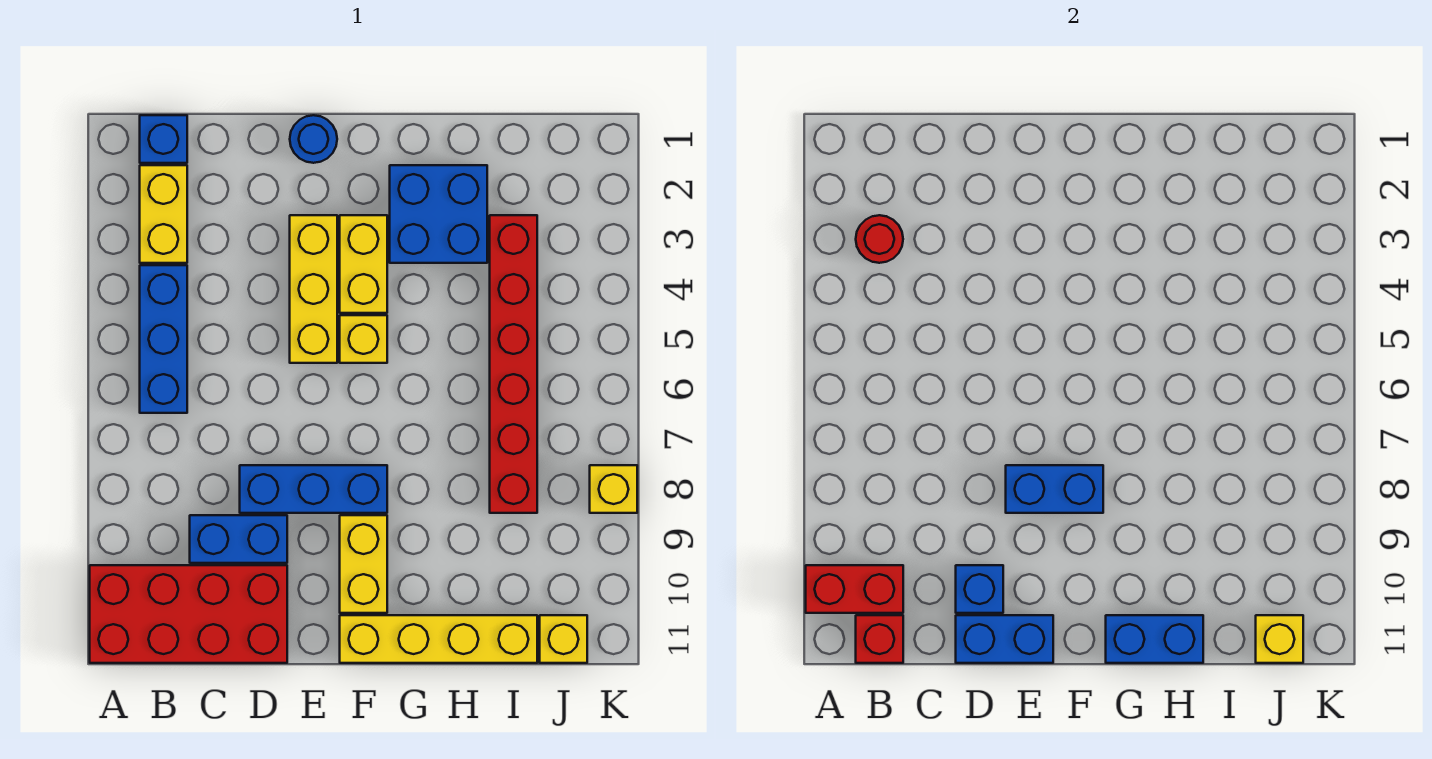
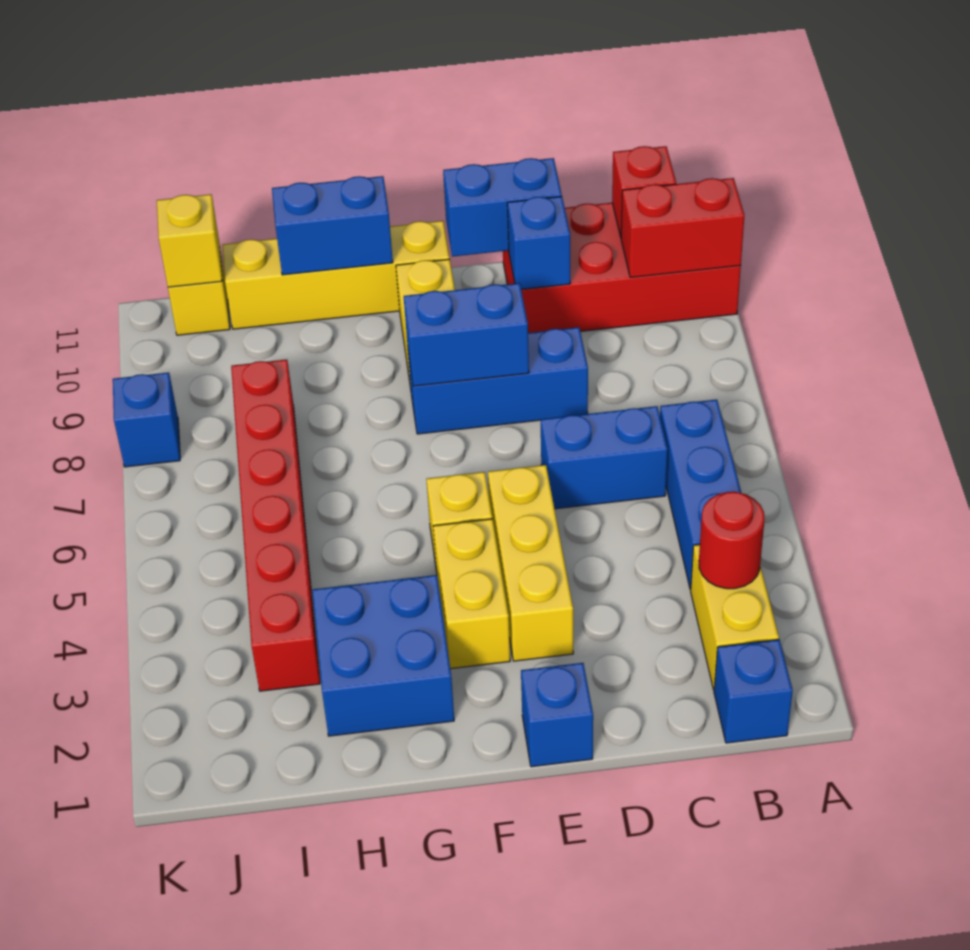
blue brick C9:D9 level 1 -> blue brick C6:D6 level 1
blue round brick E1 level 1 -> blue brick E1 level 1
yellow brick K8 level 1 -> blue brick K8 level 1

